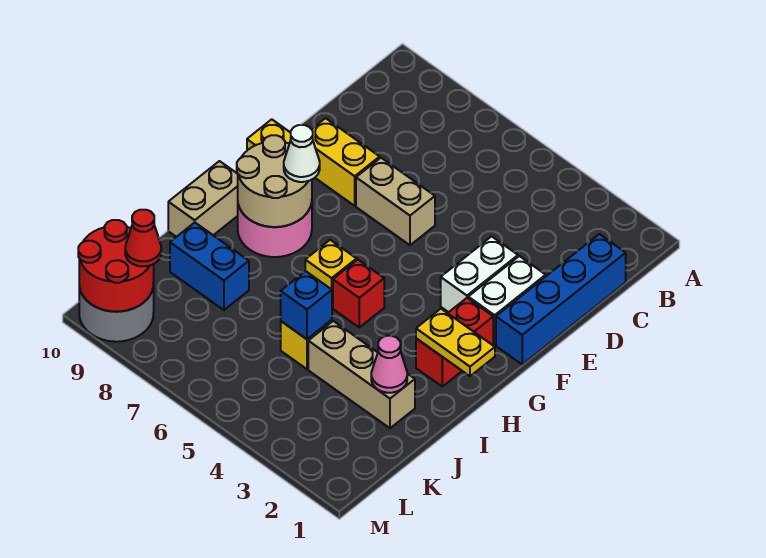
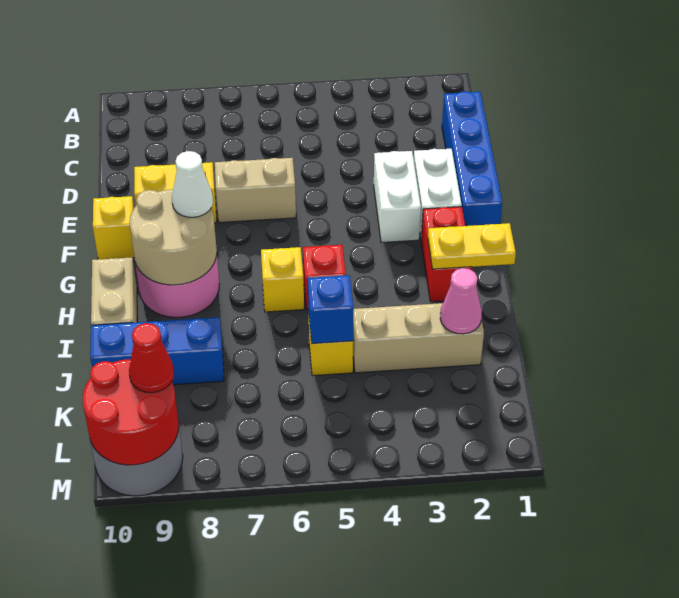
blue brick J8:J9 level 1 -> blue brick J8:J10 level 1

